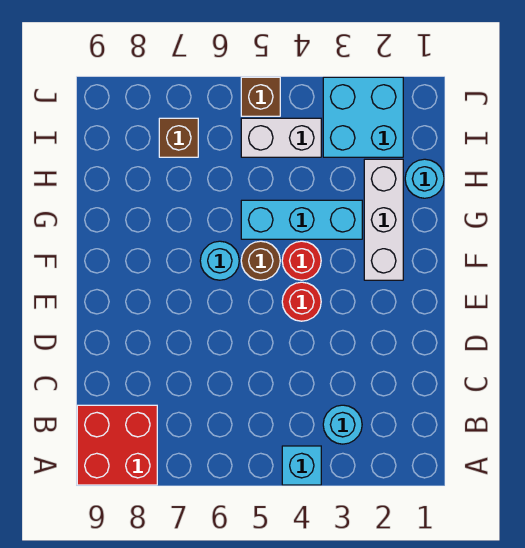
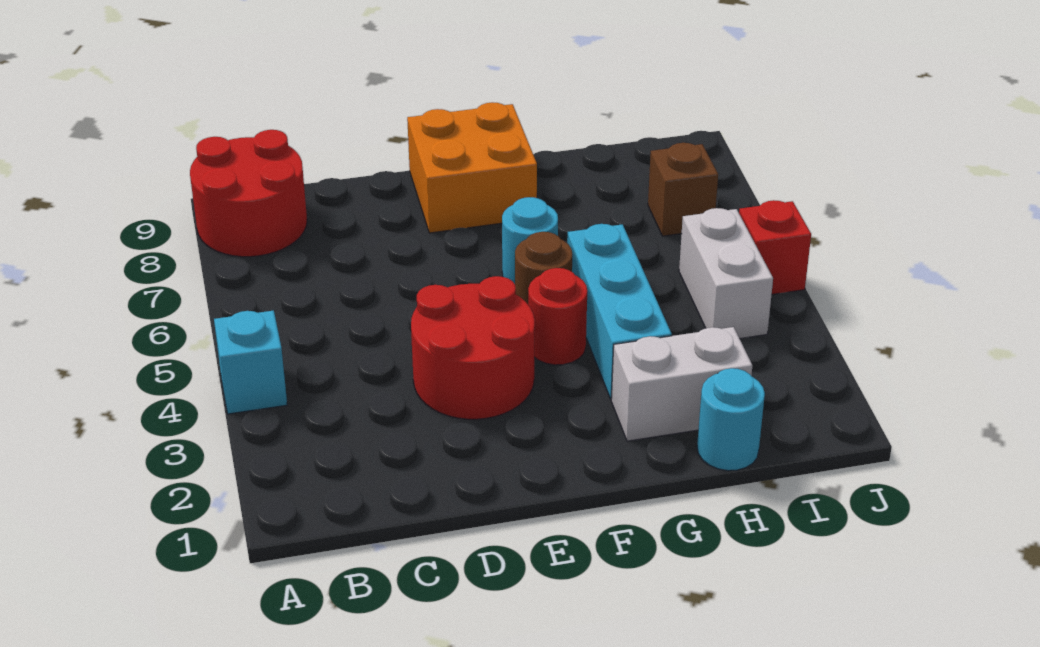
red brick A8:B9 level 1 -> red round brick A8:B9 level 1
cyan round brick B3 level 1 -> none
red round brick E4 level 1 -> red round brick D3:E4 level 1
none -> orange brick E8:F9 level 1
white brick F2:H2 level 1 -> white brick G2:H2 level 1
cyan brick I2:J3 level 1 -> none
brown brick J5 level 1 -> red brick J5 level 1

